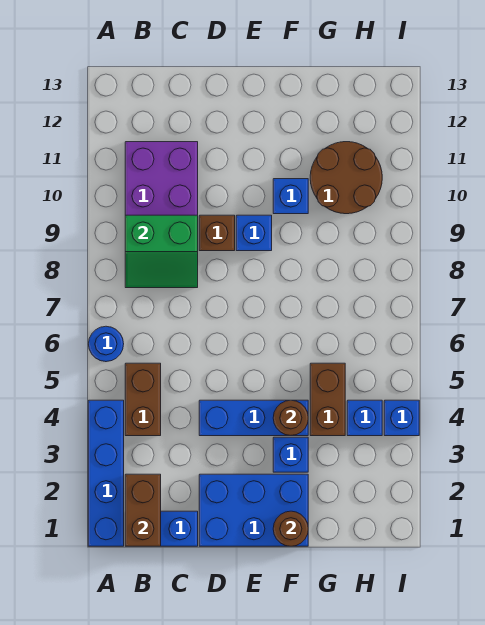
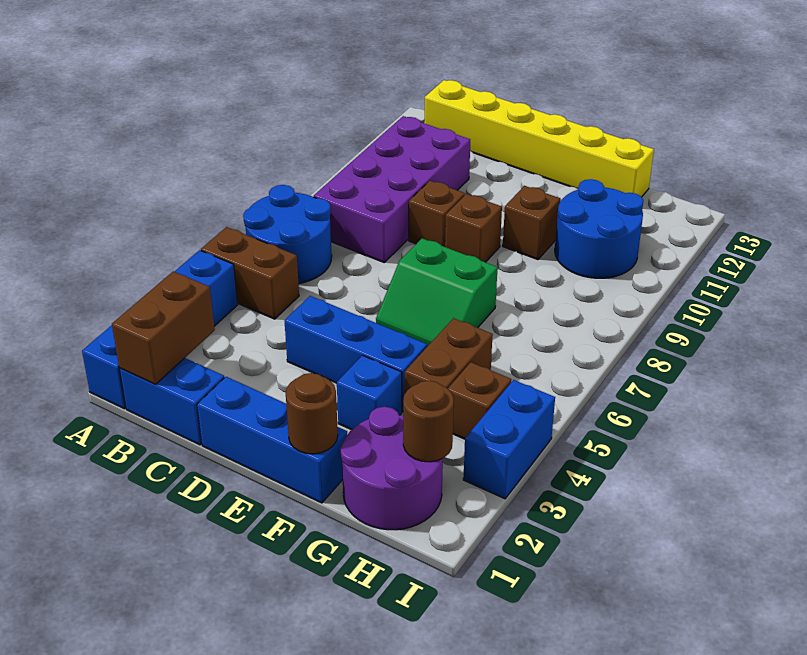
blue round brick A6 level 1 -> blue round brick A6:B7 level 1
brown brick B4:B5 level 1 -> brown brick A5:B5 level 1
green slope B8:C9 level 2 top 9 -> green slope E6:F7 level 1 top 7
none -> yellow brick B13:G13 level 1
blue brick D1:F2 level 1 -> blue brick D1:F1 level 1
blue brick E9 level 1 -> brown brick E9 level 1
brown round brick F4 level 2 -> brown round brick H2 level 2
blue brick F10 level 1 -> brown brick F10 level 1
none -> purple round brick G1:H2 level 1
brown round brick G10:H11 level 1 -> blue round brick G10:H11 level 1
blue brick H4 level 1 -> brown brick H4 level 1
blue brick I4 level 1 -> blue brick I3:I4 level 1

